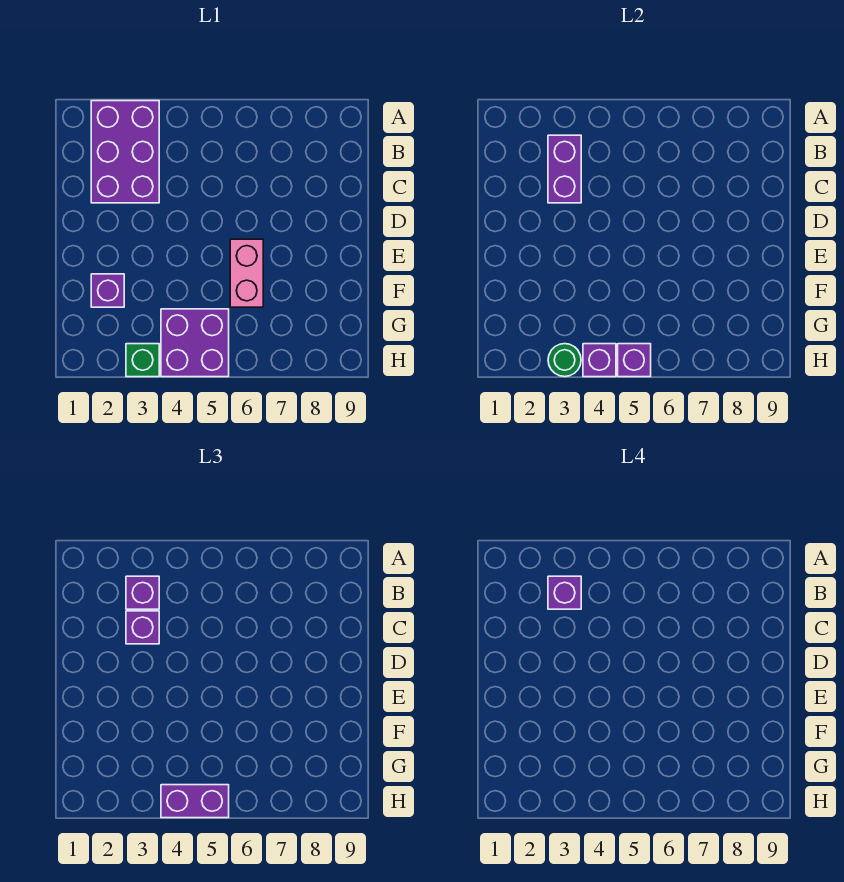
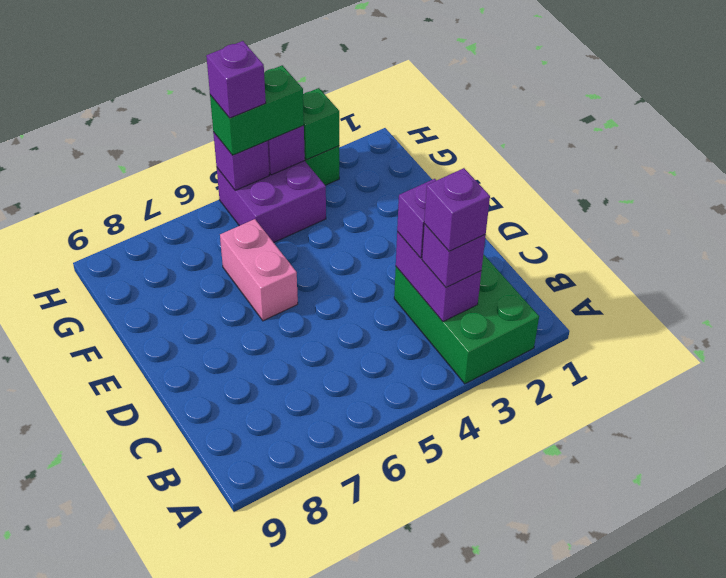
purple brick A2:C3 level 1 -> green brick A2:C3 level 1
purple brick F2 level 1 -> purple brick H5 level 4
green round brick H3 level 2 -> green brick H3 level 2
purple brick H4:H5 level 3 -> green brick H4:H5 level 3

